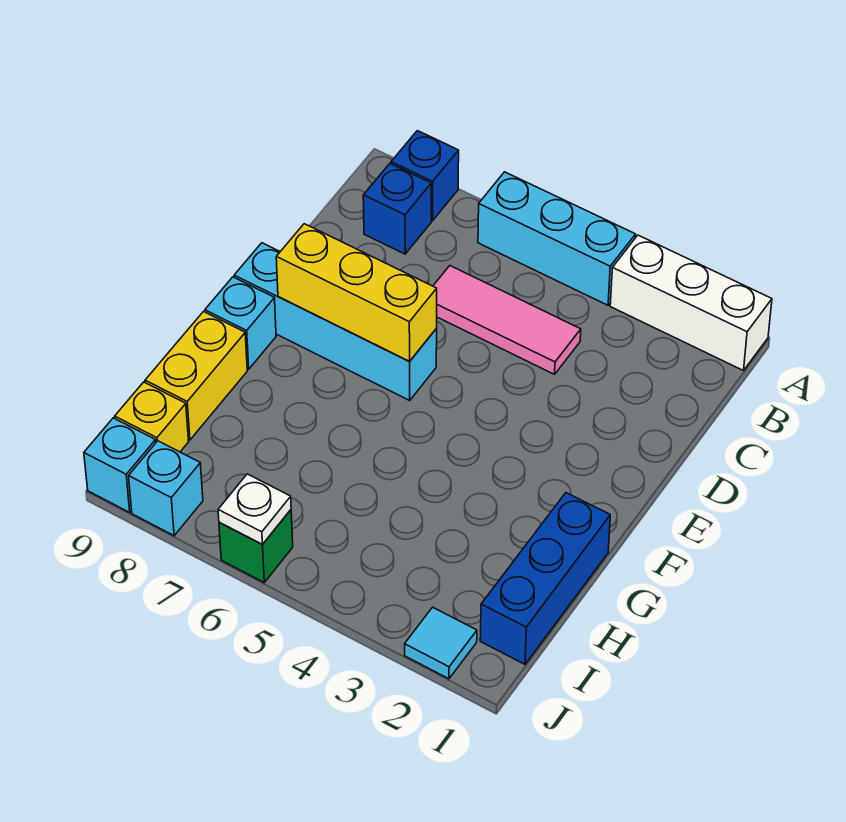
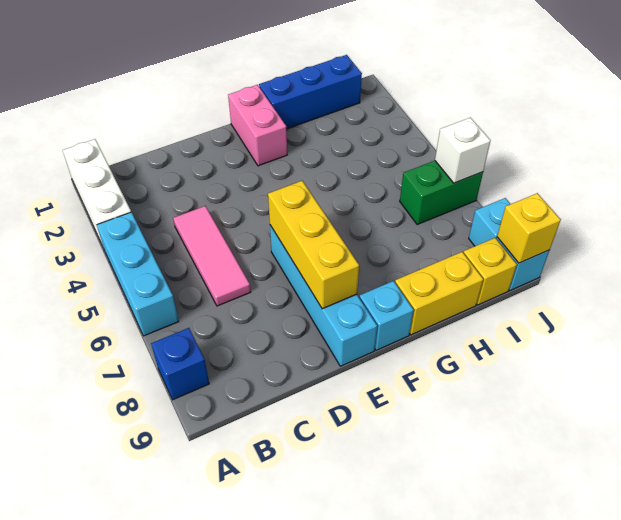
blue brick B8 level 1 -> none
none -> pink brick F1:F2 level 1
cyan tile J2 level 1 -> none
green brick J6 level 1 -> green brick I6:J6 level 1
white plate J6 level 2 -> white brick J6 level 2
none -> yellow brick J9 level 2

